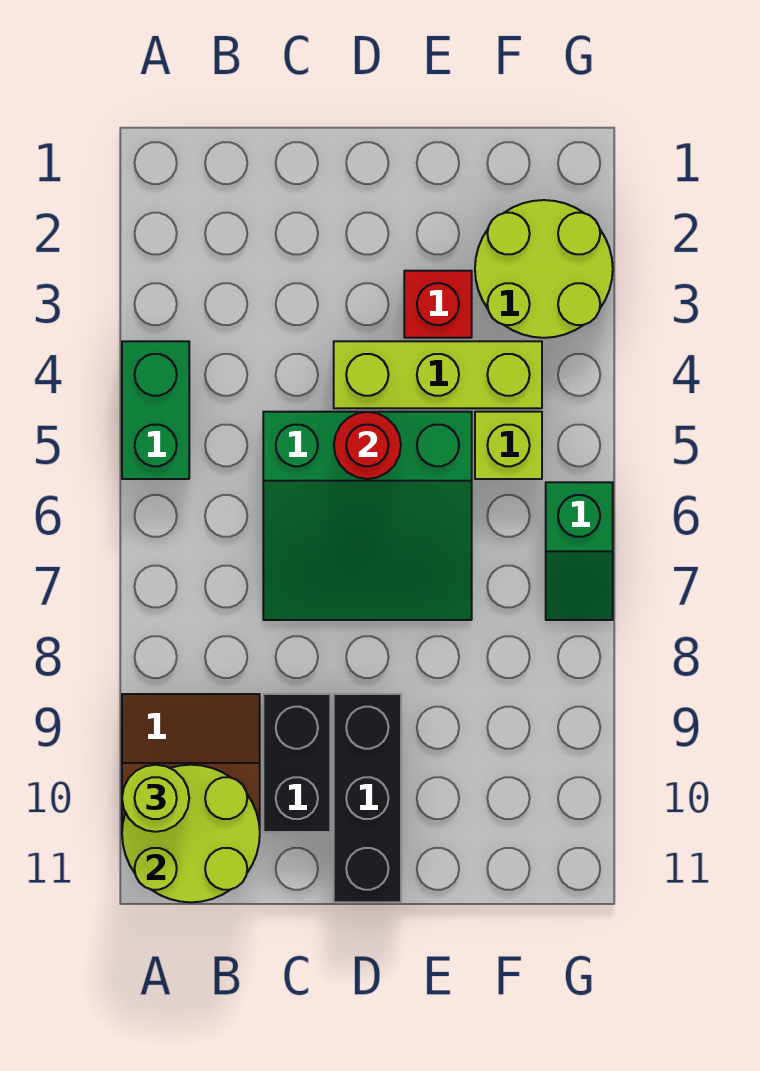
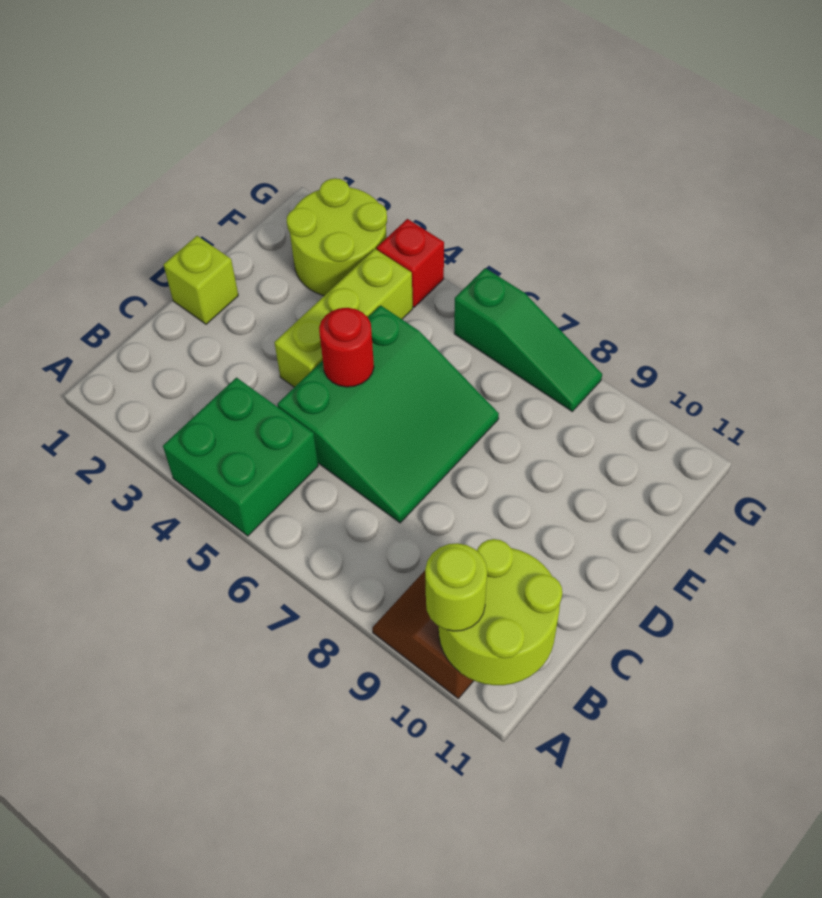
green brick A4:A5 level 1 -> green brick A4:B5 level 1
black brick C9:C10 level 1 -> none
black brick D9:D11 level 1 -> none
red brick E3 level 1 -> red brick G4 level 1
lime brick F5 level 1 -> lime brick D1 level 1
green slope G6:G7 level 1 top 6 -> green slope G6:G8 level 1 top 6

